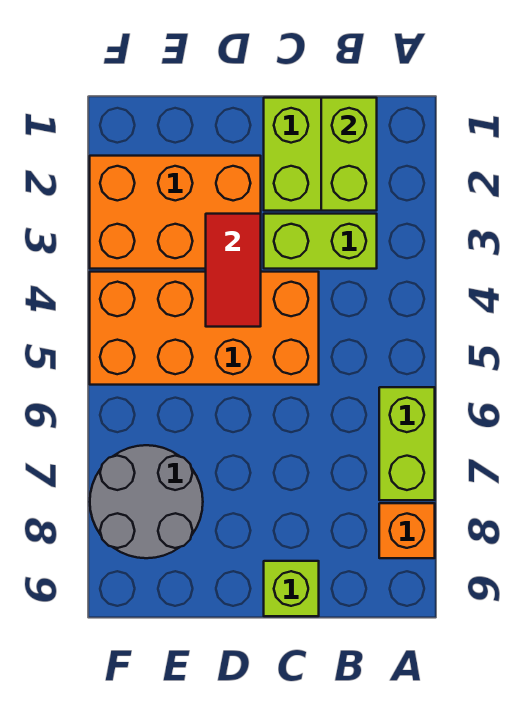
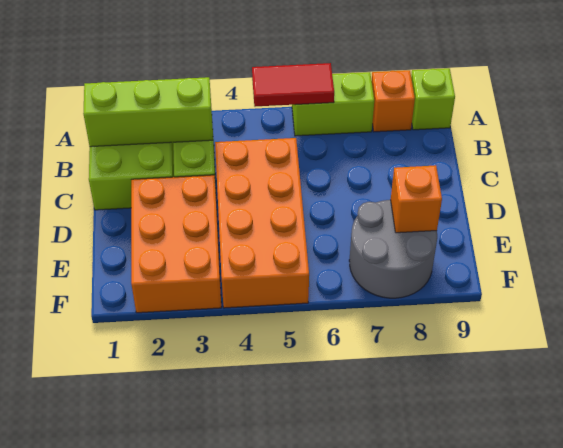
lime brick B1:B2 level 2 -> lime brick B1:B3 level 2
lime brick C9 level 1 -> lime brick A9 level 1
red tile D3:D4 level 2 -> red tile A5:A6 level 2
none -> orange brick E8 level 2

